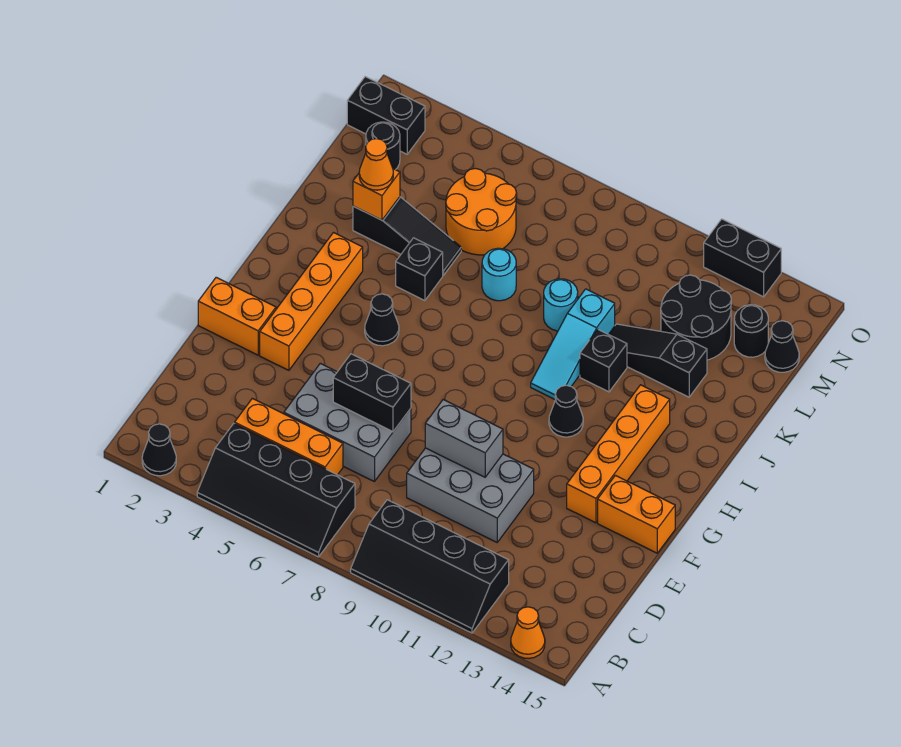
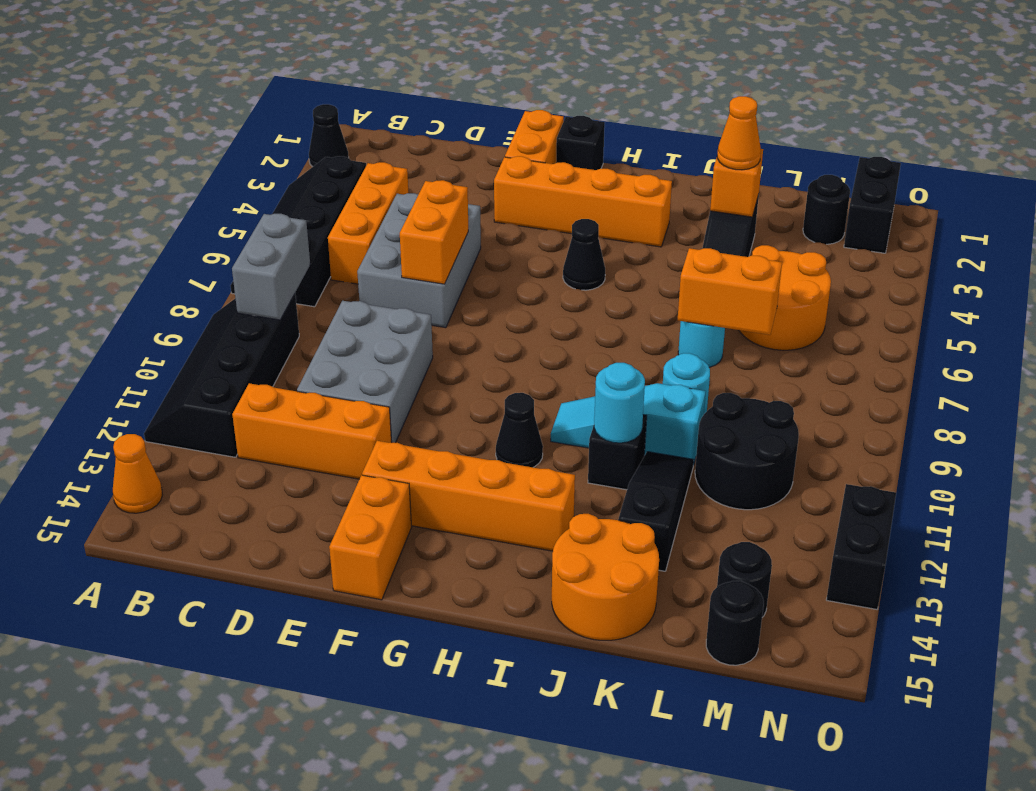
none -> orange brick C12:E12 level 1
black brick E6:E7 level 2 -> orange brick E6:E7 level 2
grey brick E9:E10 level 2 -> grey brick B8:B9 level 2
black brick J5 level 1 -> black brick G1 level 1
none -> cyan round brick J11 level 2
none -> orange round brick J14:K15 level 1
none -> orange brick K7:L7 level 2
black round brick L12:M13 level 1 -> black round brick L10:M11 level 1
black cone M15 level 1 -> black round brick M15 level 1

